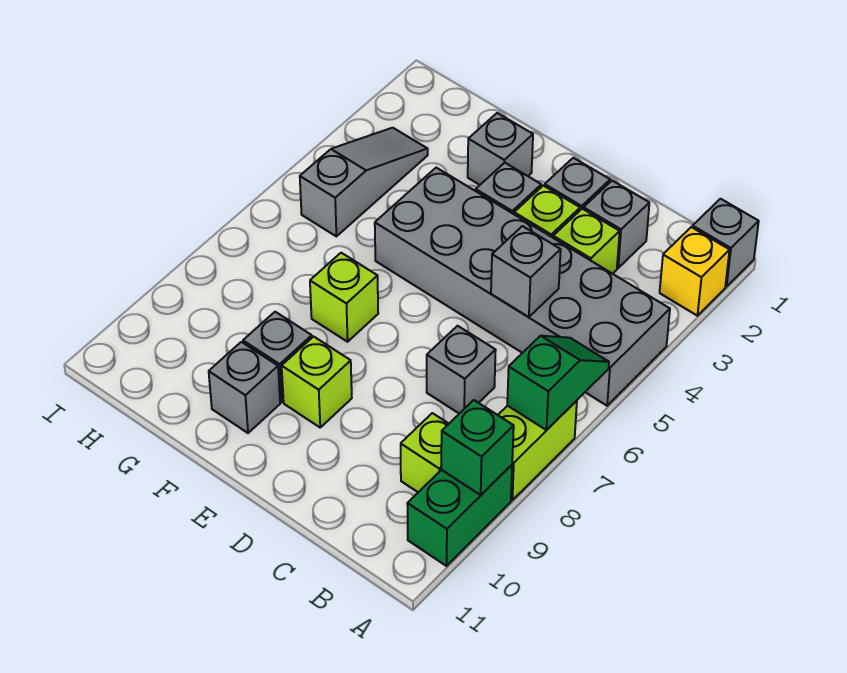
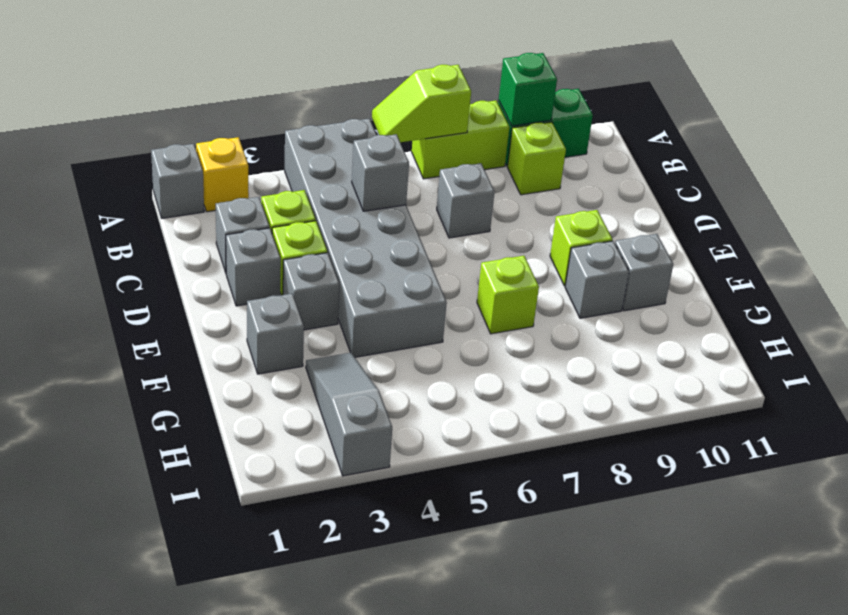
green slope A6:A7 level 2 top 7 -> lime slope A6:A7 level 2 top 7
grey slope H3:H5 level 1 top 5 -> grey slope G3:I3 level 1 top I

